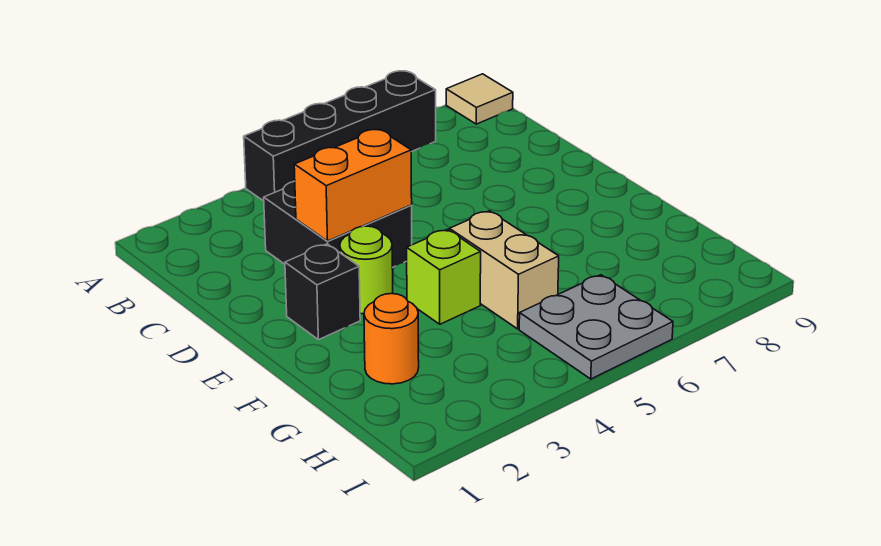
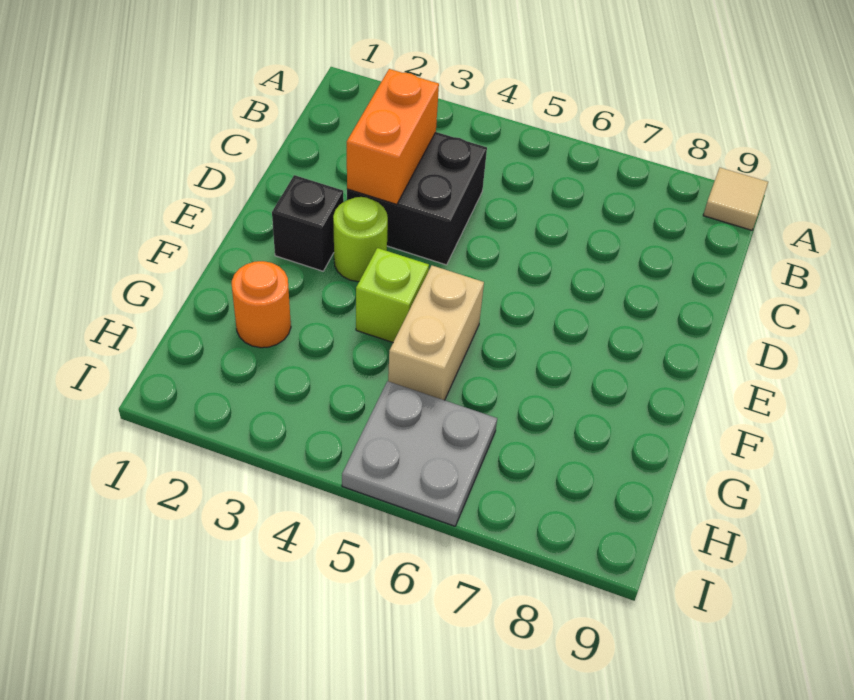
black brick A4:A7 level 1 -> none
orange brick D3:D4 level 2 -> orange brick C3:D3 level 2

